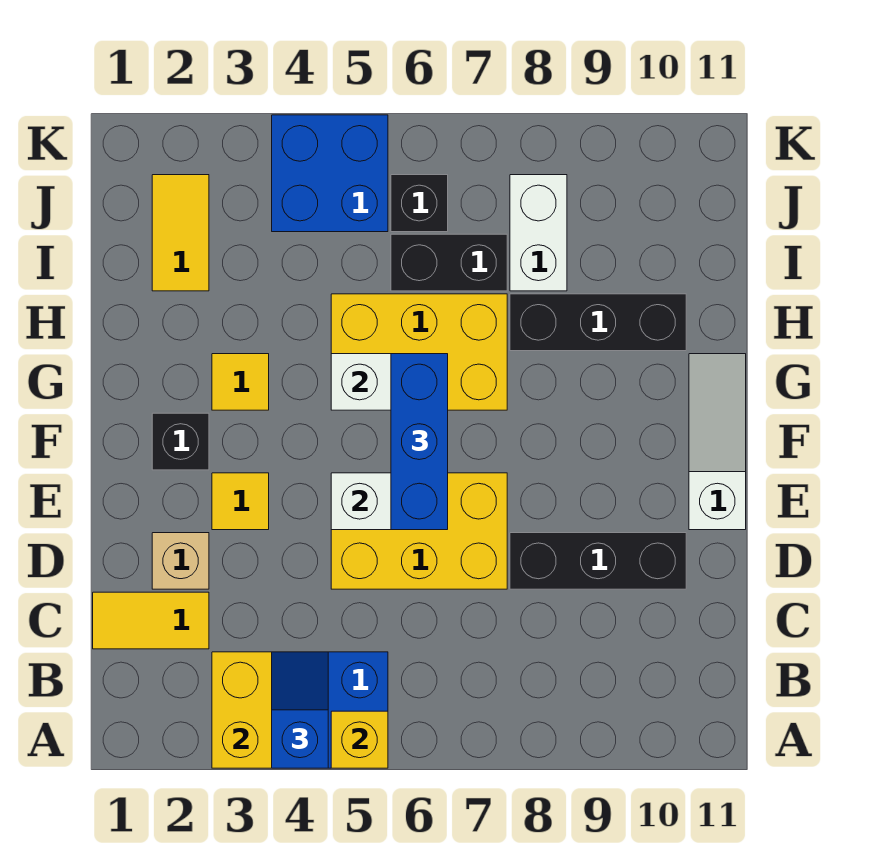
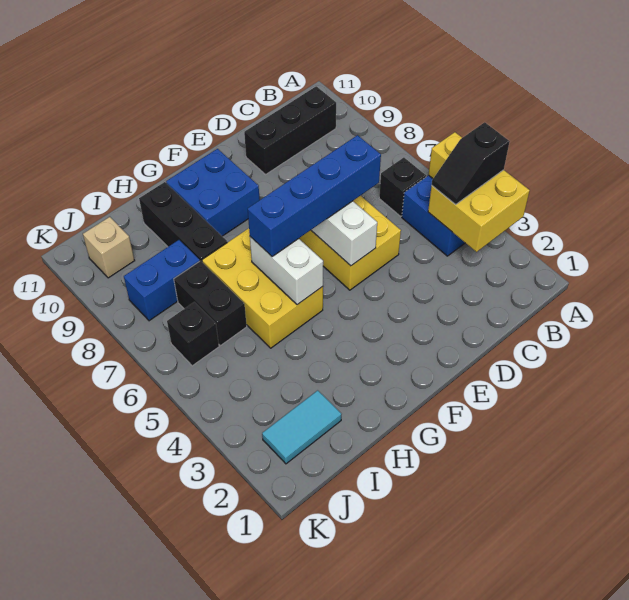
blue slope A4:B4 level 3 top A -> black slope A4:B4 level 3 top A
yellow tile C1:C2 level 1 -> none
tan brick D2 level 1 -> tan brick J10 level 1
black brick D8:D10 level 1 -> black brick B10:D10 level 1
yellow tile E3 level 1 -> none
blue brick E6:G6 level 3 -> blue brick D6:G6 level 3
white slope E11:G11 level 1 top E -> none
black brick F2 level 1 -> black brick B6 level 1
yellow tile G3 level 1 -> none
yellow tile I2:J2 level 1 -> cyan tile I2:J2 level 1
white brick I8:J8 level 1 -> blue brick I8:J8 level 1
blue brick J4:K5 level 1 -> blue brick F9:G10 level 1

